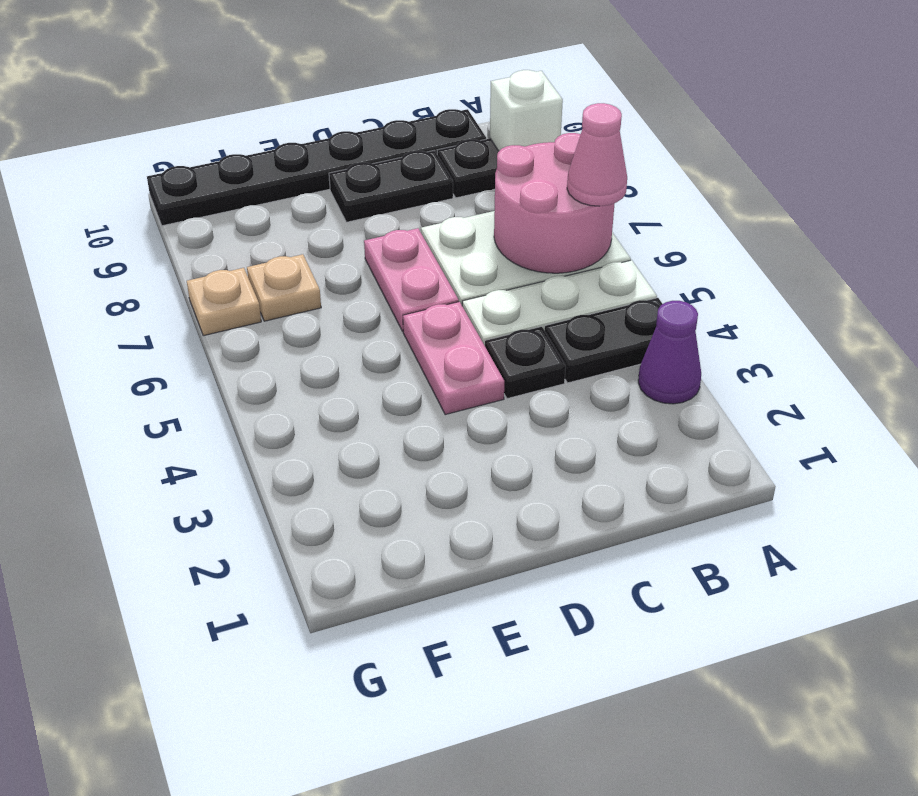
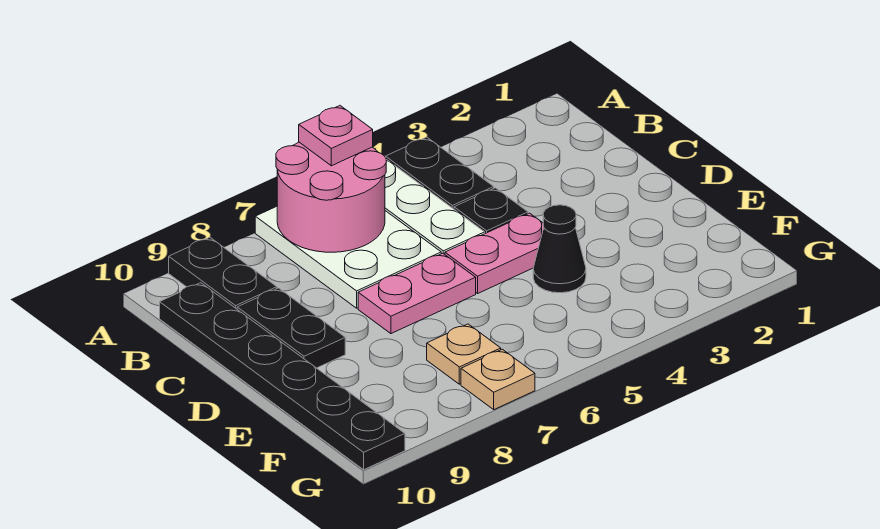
purple cone A3 level 1 -> none
pink cone A6 level 3 -> pink plate A6 level 3
white brick A9 level 2 -> none
none -> black cone E4 level 1

